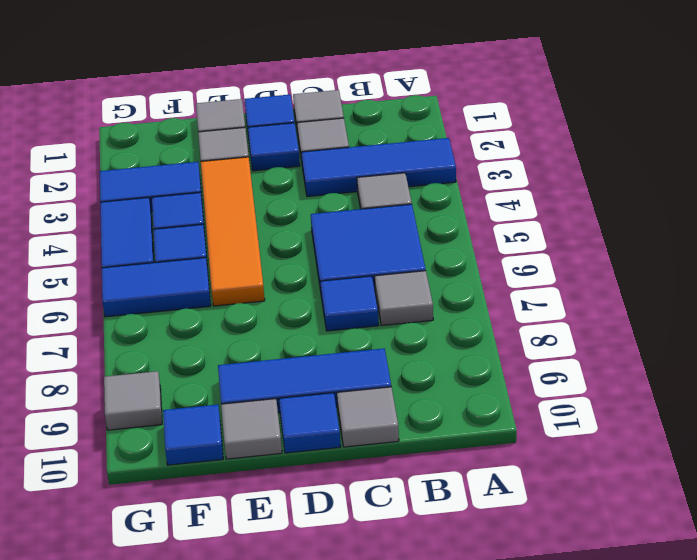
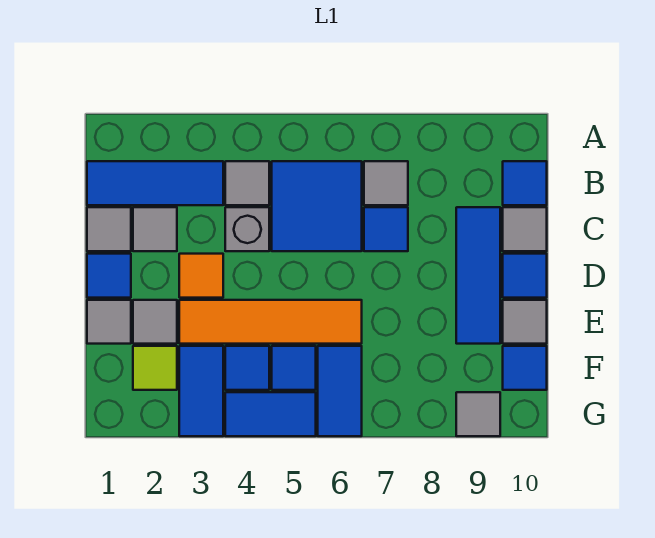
blue tile A3:C3 level 1 -> blue tile B1:B3 level 1
none -> grey brick C4 level 1
blue tile D2 level 1 -> blue tile B10 level 1
none -> orange tile D3 level 1
none -> lime tile F2 level 1

